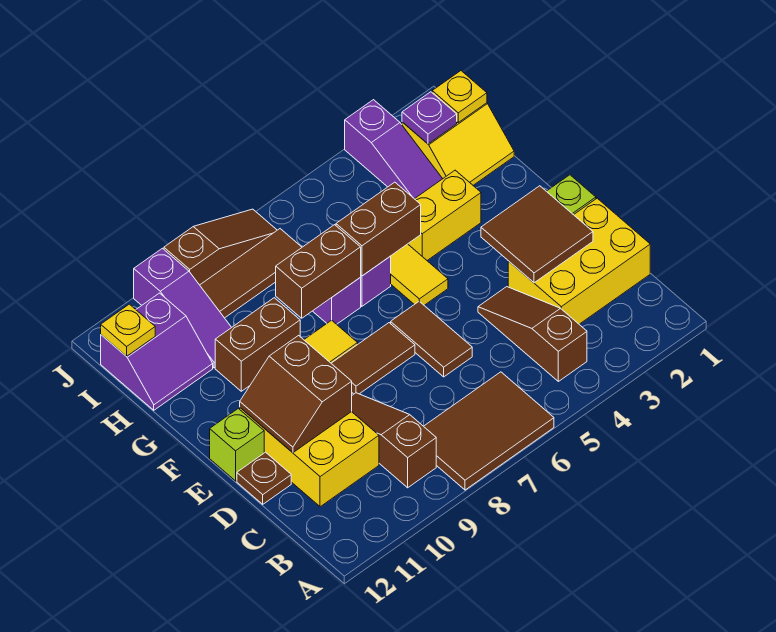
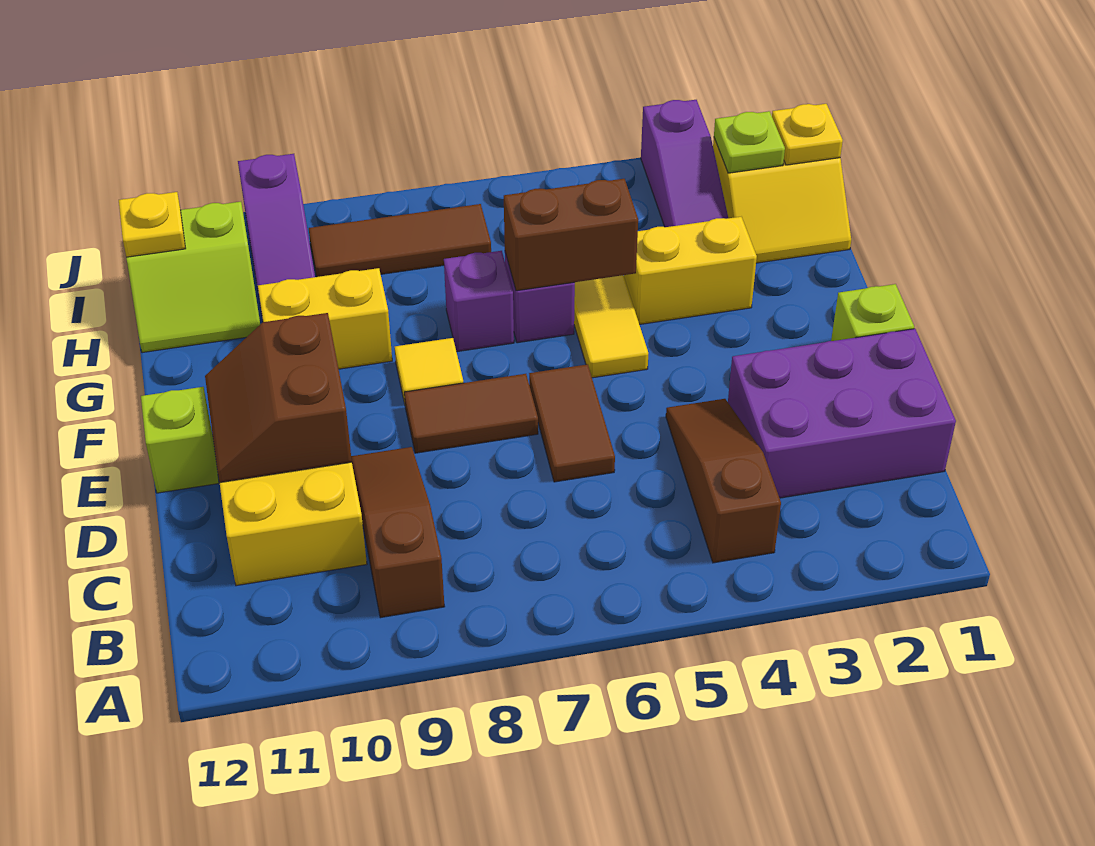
brown tile A6:B8 level 1 -> none
yellow brick C1:D3 level 1 -> purple brick C1:D3 level 1
brown tile D2:E3 level 2 -> none
brown plate D12 level 1 -> none
brown brick G7:G8 level 2 -> none
brown brick G9:G10 level 1 -> yellow brick G9:G10 level 1
purple slope H11:I12 level 1 top I -> lime slope H11:I12 level 1 top I
purple plate I2 level 2 -> lime plate I2 level 2
brown slope J7:J9 level 1 top 9 -> none

